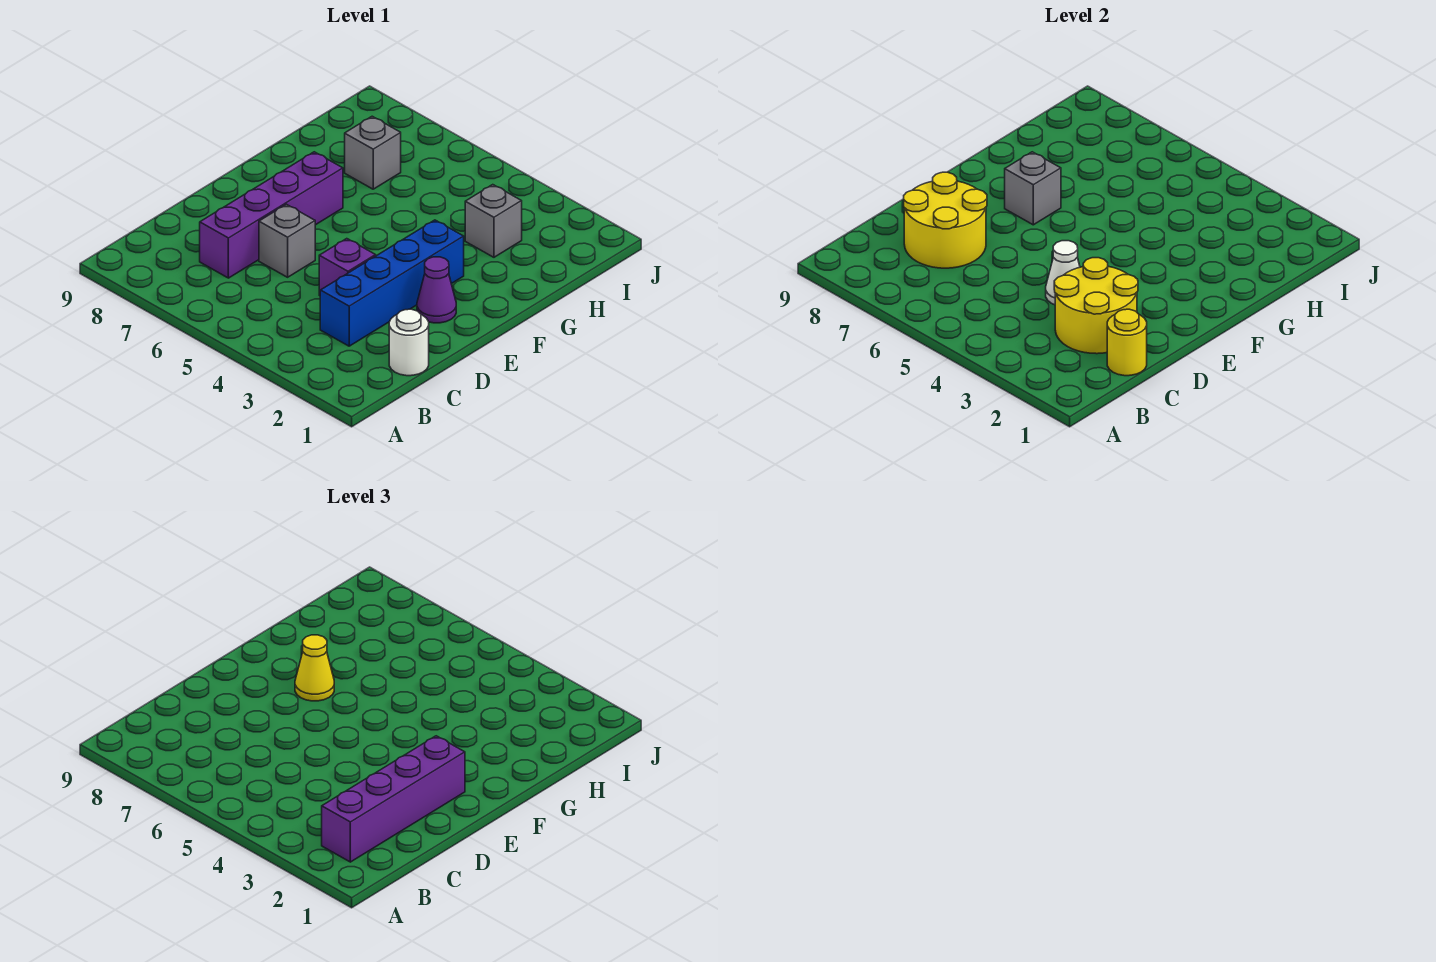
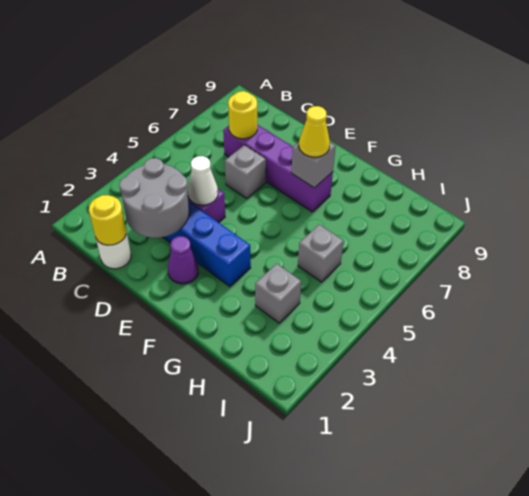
purple brick B2:E2 level 3 -> none
yellow round brick C2:D3 level 2 -> grey round brick C2:D3 level 2
yellow round brick C7:D8 level 2 -> yellow round brick C7 level 2
grey brick H7 level 1 -> grey brick H5 level 1

